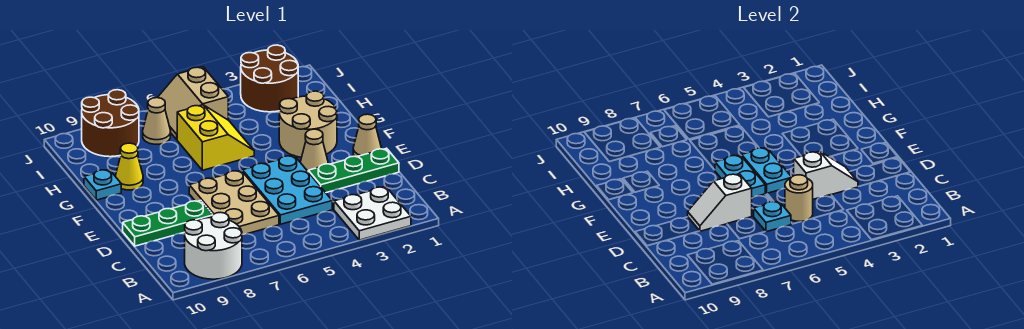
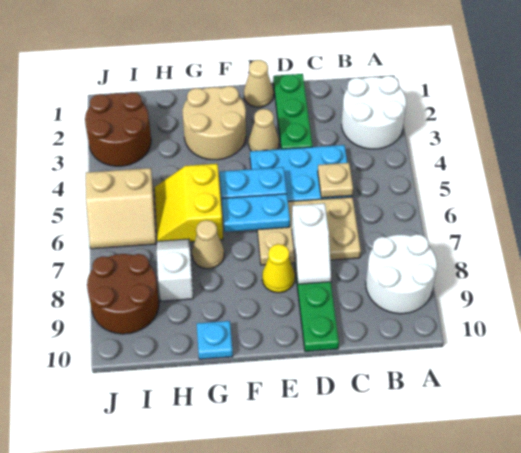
white plate A2:B3 level 1 -> white round brick A2:B3 level 1
tan round brick C5 level 2 -> tan plate C5 level 2
cyan plate C6 level 2 -> none
white slope D3:D4 level 2 top 4 -> white slope H7:H8 level 1 top 8
yellow slope G5:H6 level 1 top 6 -> yellow slope G5:H6 level 1 top G
yellow cone G9 level 1 -> yellow cone E8 level 1
tan cone I7 level 1 -> tan cone G7 level 1

